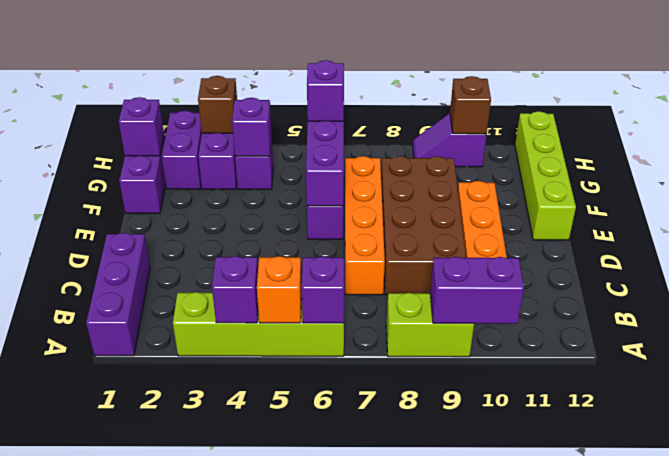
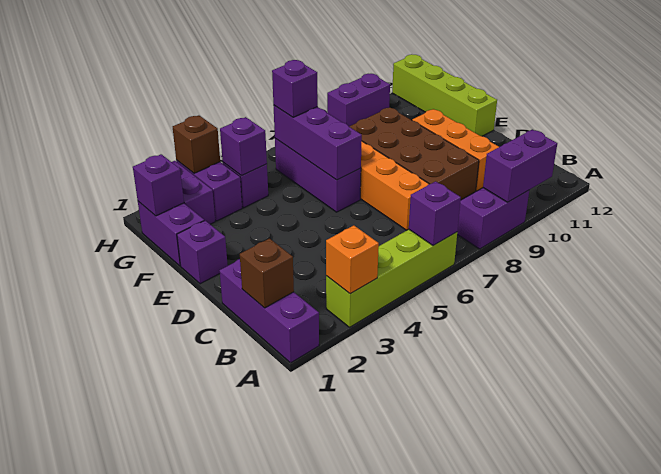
purple brick A4 level 2 -> purple brick E1 level 1
orange brick A5 level 2 -> orange brick A3 level 2
lime brick A8:A9 level 1 -> purple brick A8:A9 level 1
purple slope H9:H10 level 1 top 10 -> purple brick H9:H10 level 1
brown brick H10 level 2 -> brown brick B1 level 2

